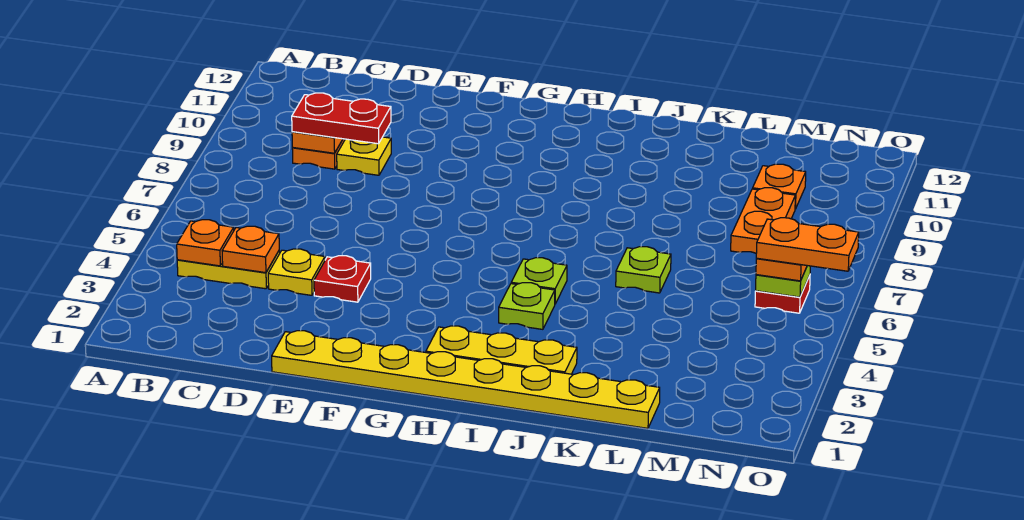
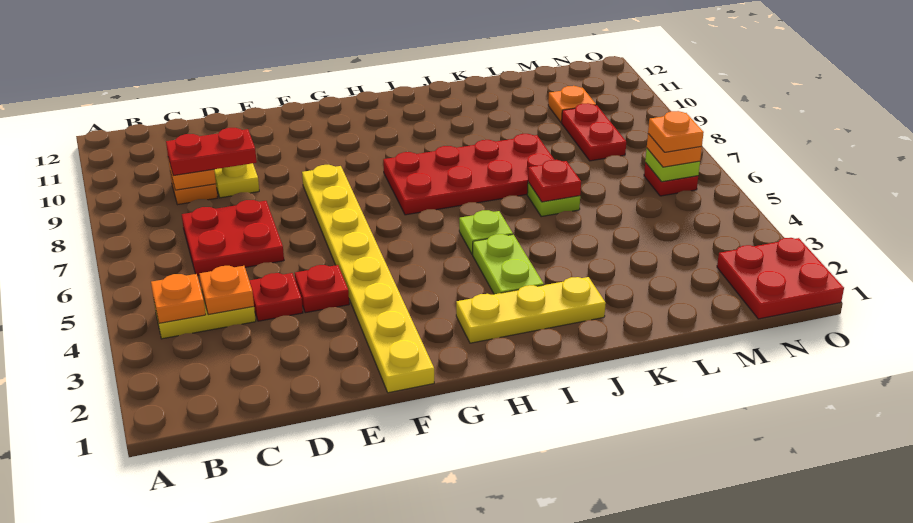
none -> red plate C6:D7 level 1
yellow plate D4 level 1 -> red plate D4 level 1
yellow plate E1:L1 level 1 -> yellow plate F1:F8 level 1
none -> red plate H7:K8 level 1
lime plate I4 level 1 -> lime plate I3:I4 level 1
none -> red plate K6 level 2
orange plate M8:M9 level 1 -> red plate M8:M9 level 1
none -> red plate N1:O2 level 1
orange plate N6:O6 level 4 -> orange plate N6 level 4

